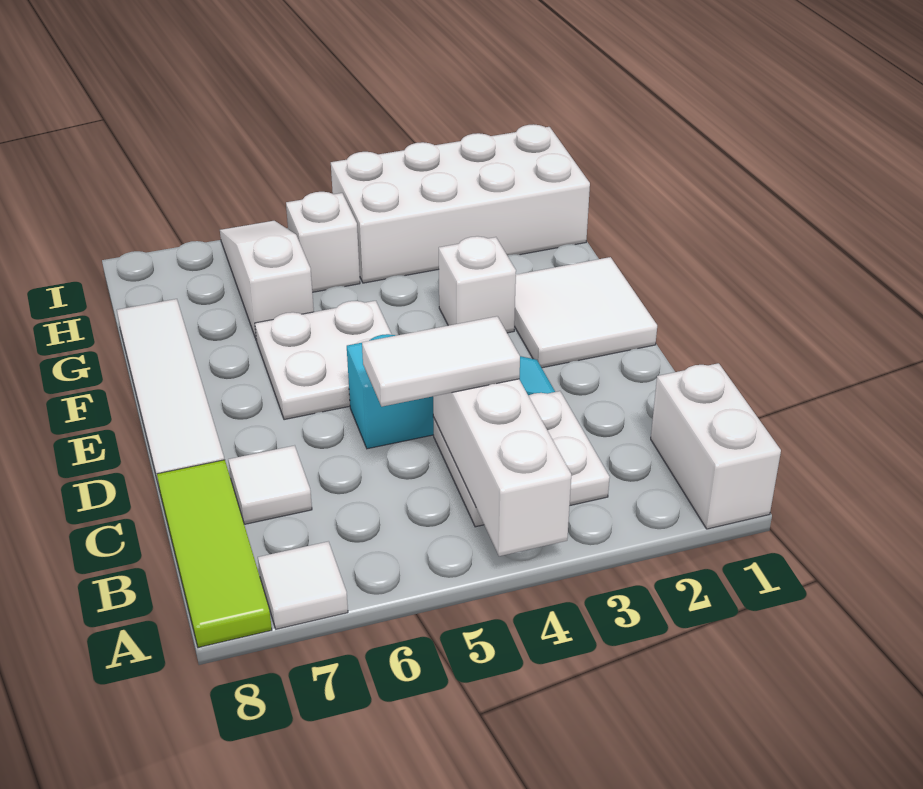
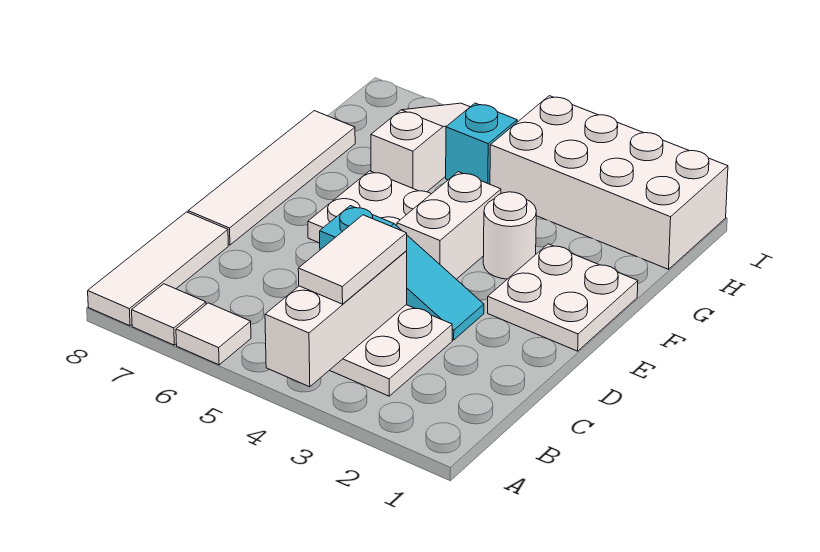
white brick A1:B1 level 1 -> white brick E4:F4 level 1
lime tile A8:C8 level 1 -> white tile A8:C8 level 1
white tile C4:C5 level 3 -> white tile B4:C4 level 3
white tile C7 level 1 -> white tile A6 level 1
white tile E1:F2 level 1 -> white plate E1:F2 level 1
white brick F3 level 1 -> white round brick F3 level 1
white brick H5 level 1 -> cyan brick H5 level 1

